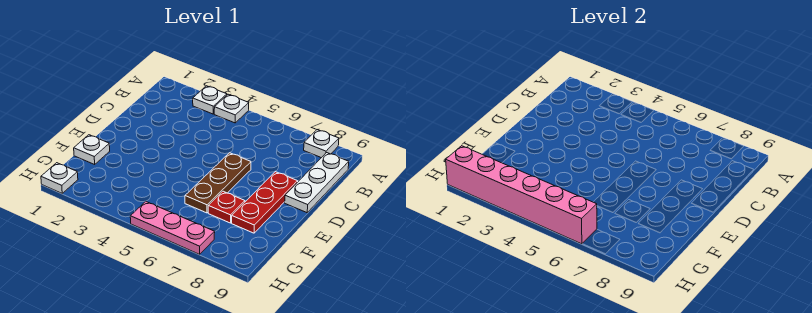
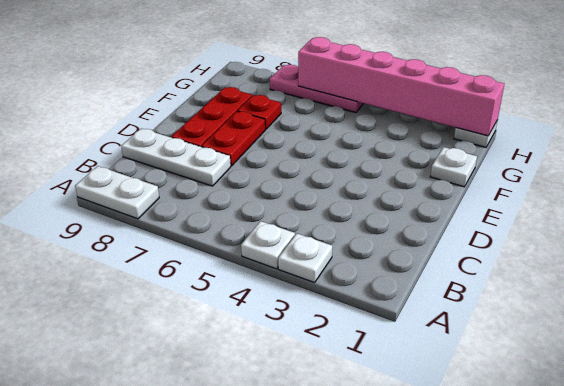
white plate A8 level 1 -> white plate A8:A9 level 1
white plate B9:D9 level 1 -> white plate C7:C9 level 1
brown plate D6:F6 level 1 -> none
none -> red plate D7:E7 level 1

